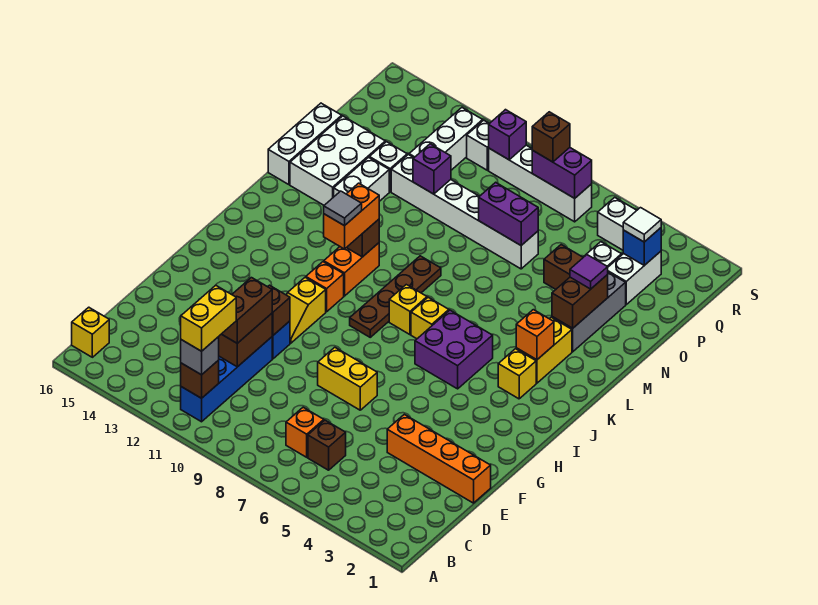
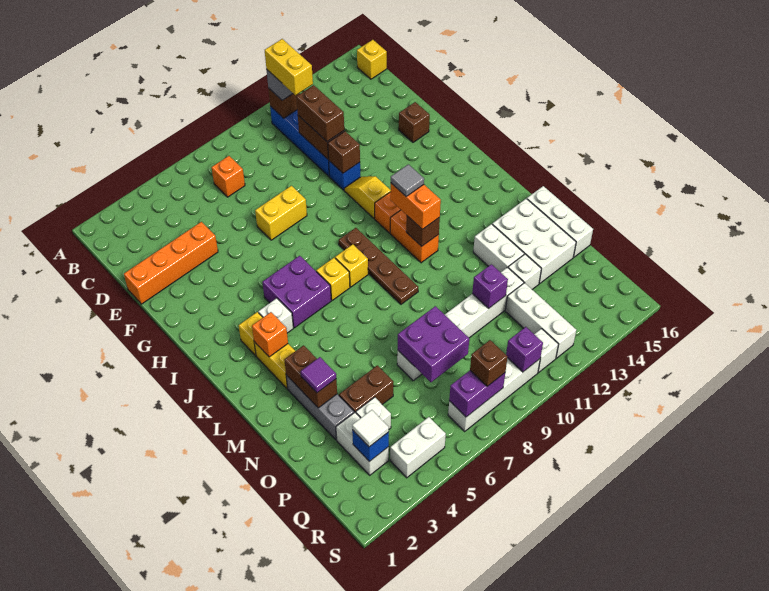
brown brick C6 level 1 -> brown brick F15 level 1
none -> white brick J4 level 1
purple brick O7:O8 level 2 -> purple brick O7:P8 level 2

